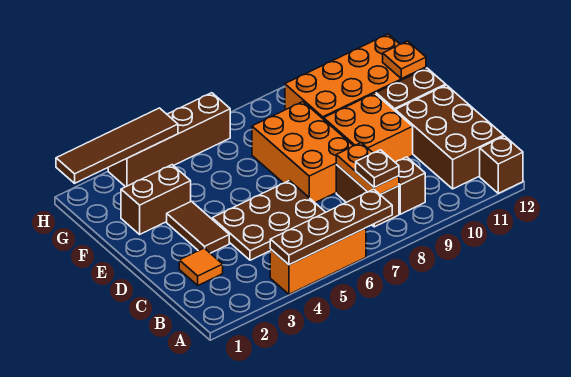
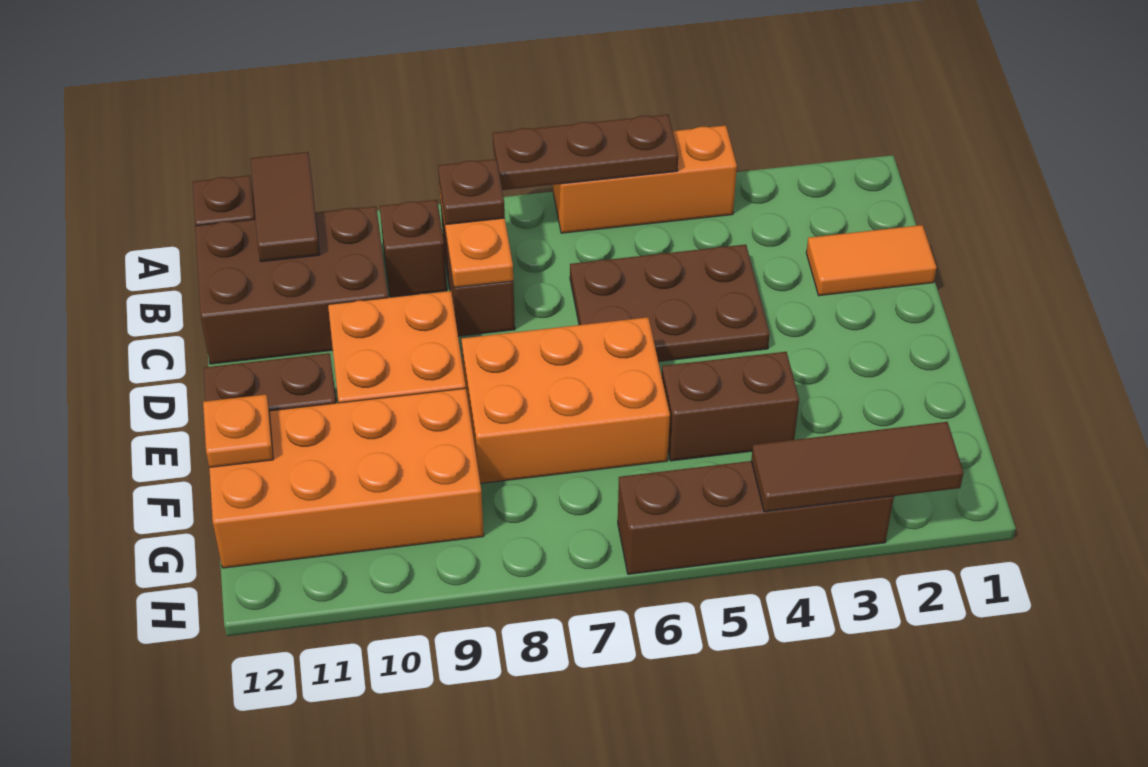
brown plate A4:A7 level 2 -> brown plate A5:A7 level 2
brown brick B11:D12 level 1 -> brown brick B10:C12 level 1
orange tile C2 level 1 -> orange tile C1:C2 level 1
brown tile D3:E3 level 1 -> brown tile A11:B11 level 2
orange brick D7:F8 level 1 -> orange brick E6:F8 level 1
brown brick F2:F3 level 1 -> brown brick F4:F5 level 1
brown tile H1:H4 level 2 -> brown tile H2:H4 level 2

